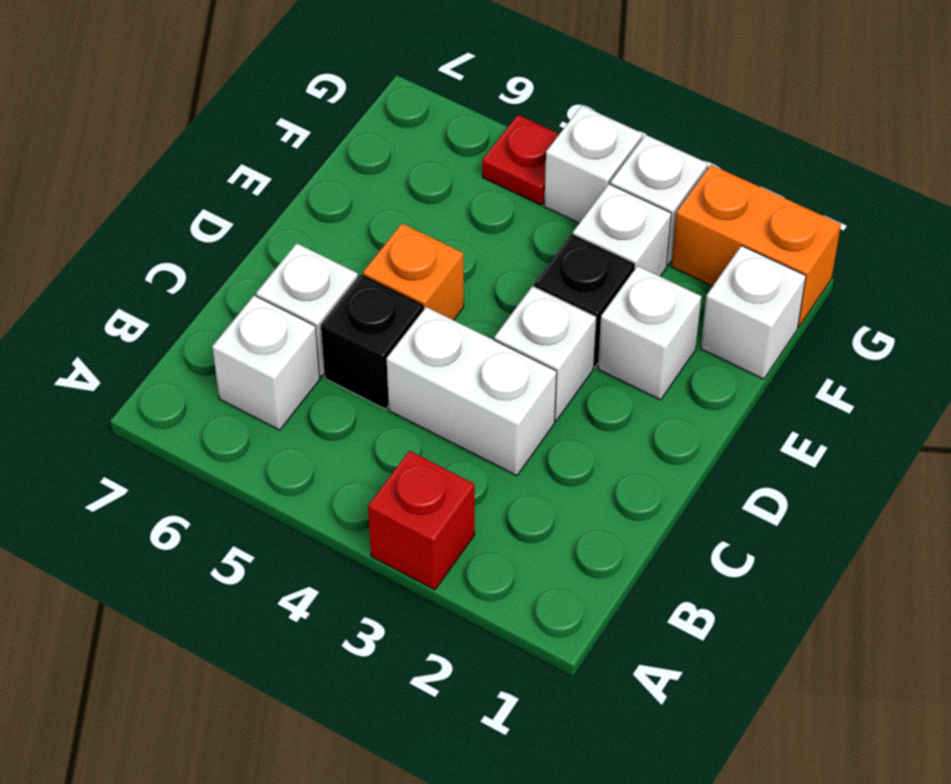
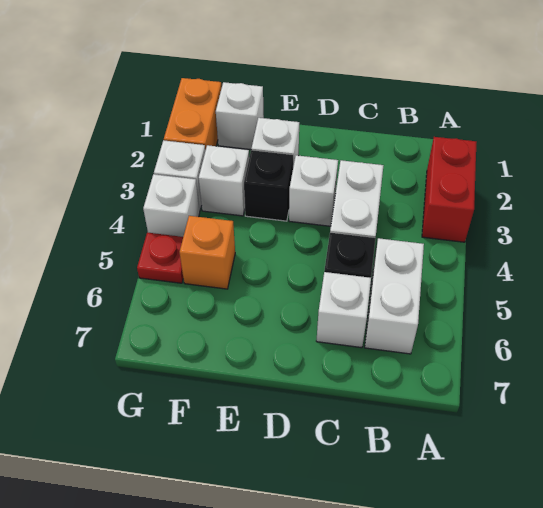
red brick A3 level 1 -> red brick A2:A3 level 1
white brick B6 level 1 -> white brick B5:B6 level 1
orange brick D5 level 1 -> orange brick F5 level 1

